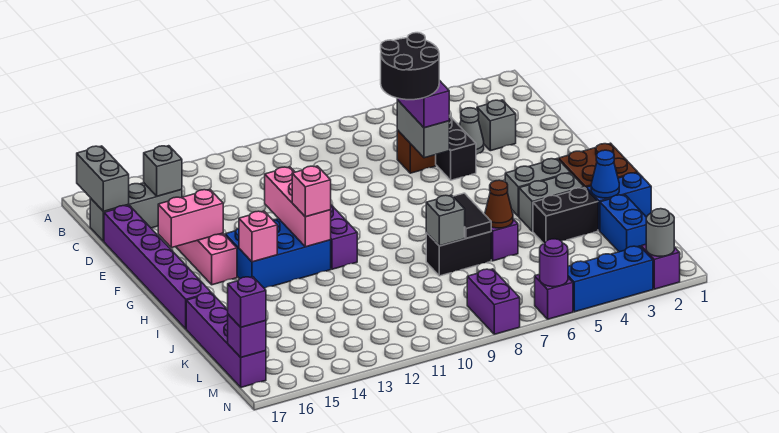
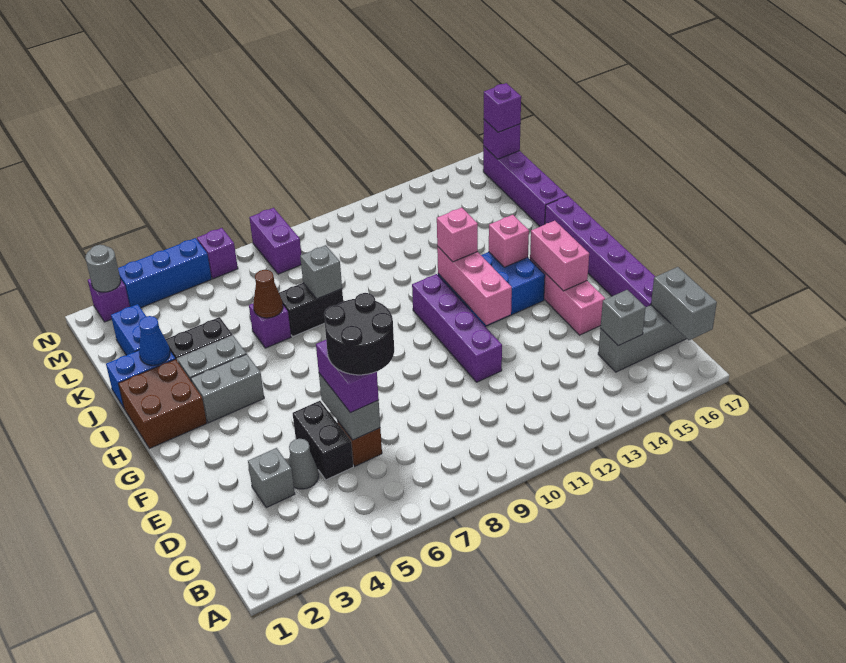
pink brick F15:F16 level 2 -> pink brick F15:G15 level 2
black tile I7:J7 level 2 -> none
purple round brick N6 level 2 -> none

